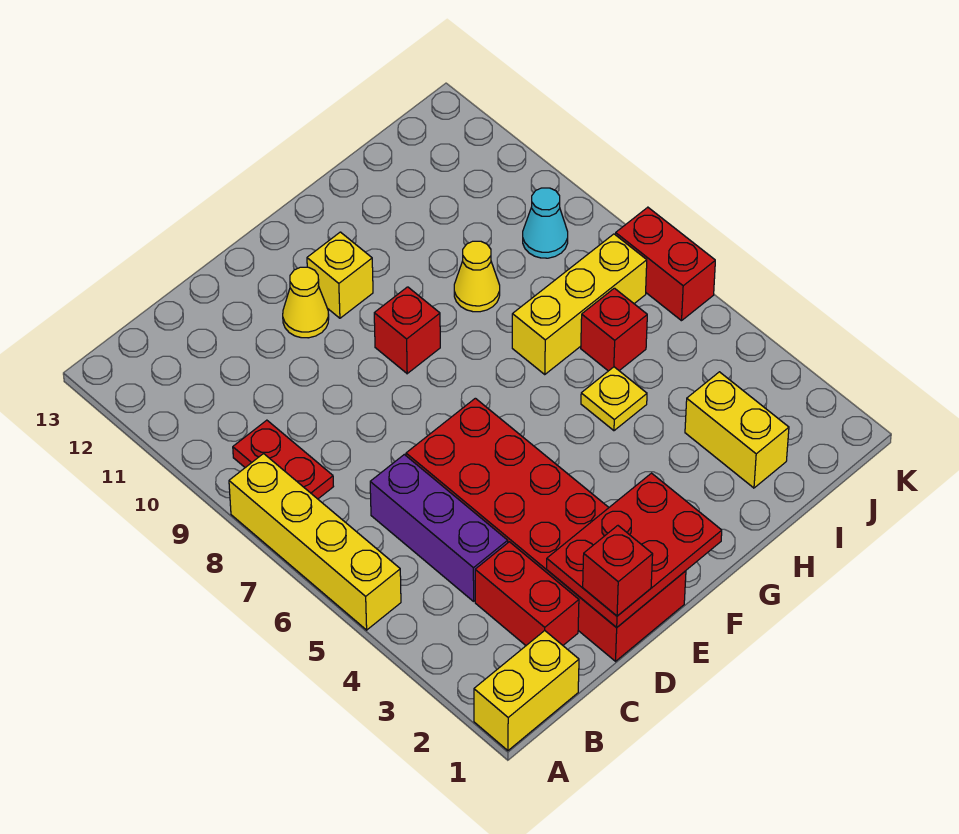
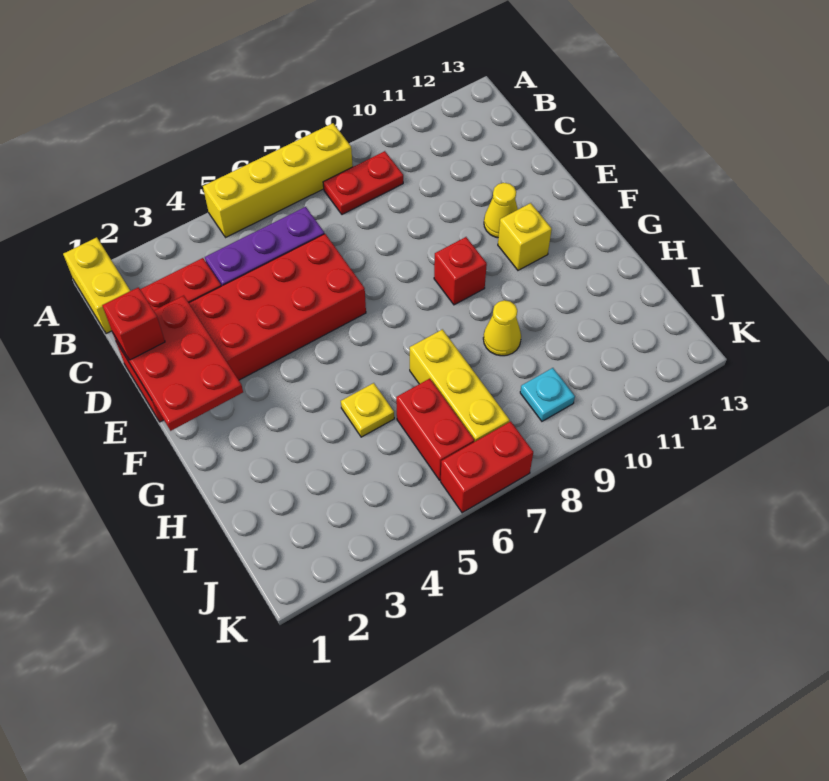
yellow brick I2:I3 level 1 -> none
red brick I6 level 1 -> red brick I6:J6 level 1
cyan cone J9 level 1 -> cyan plate J9 level 1

